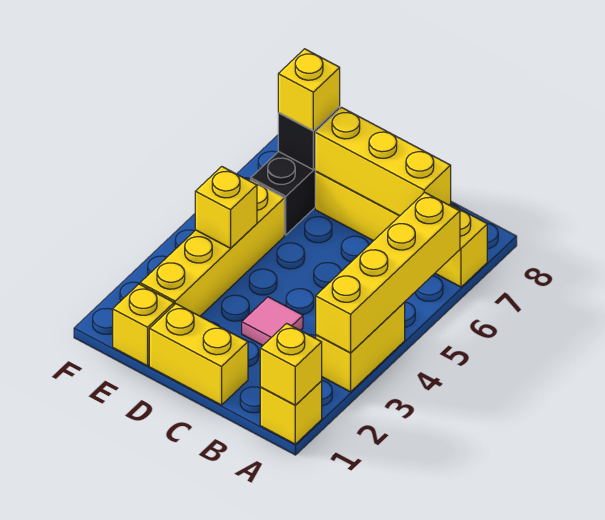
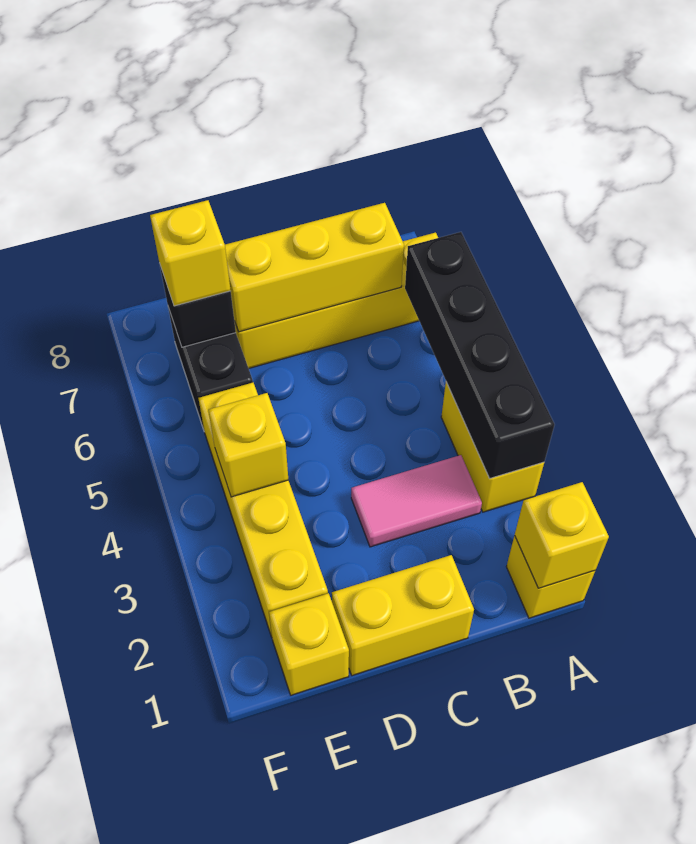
yellow brick A3:A6 level 2 -> black brick A3:A6 level 2
pink tile C3 level 1 -> pink tile B3:C3 level 1

